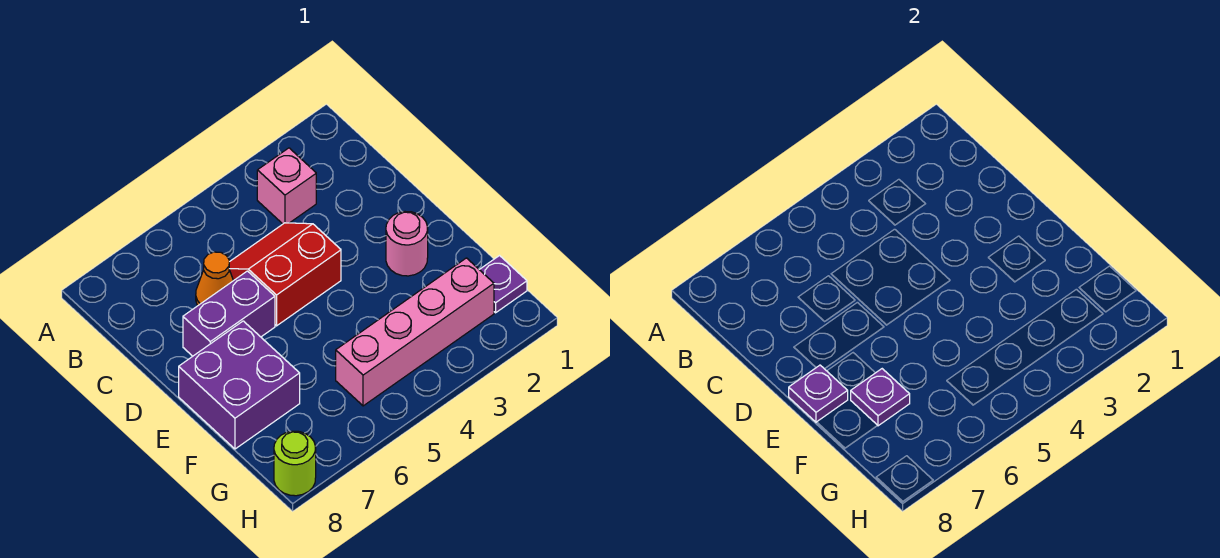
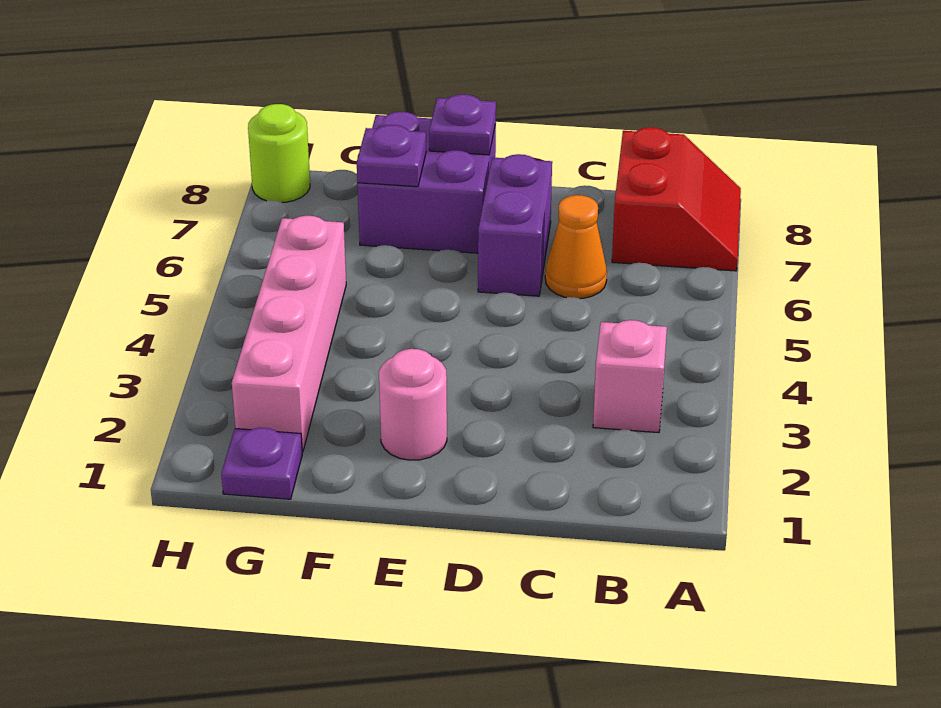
red slope C4:D5 level 1 top D -> red slope A7:B8 level 1 top B

